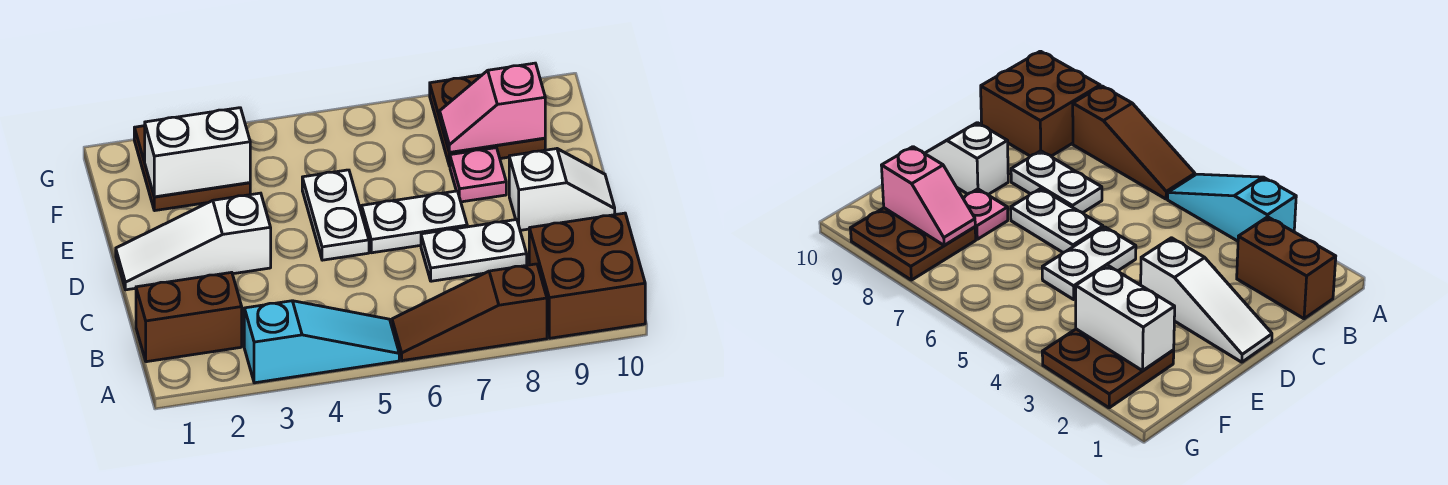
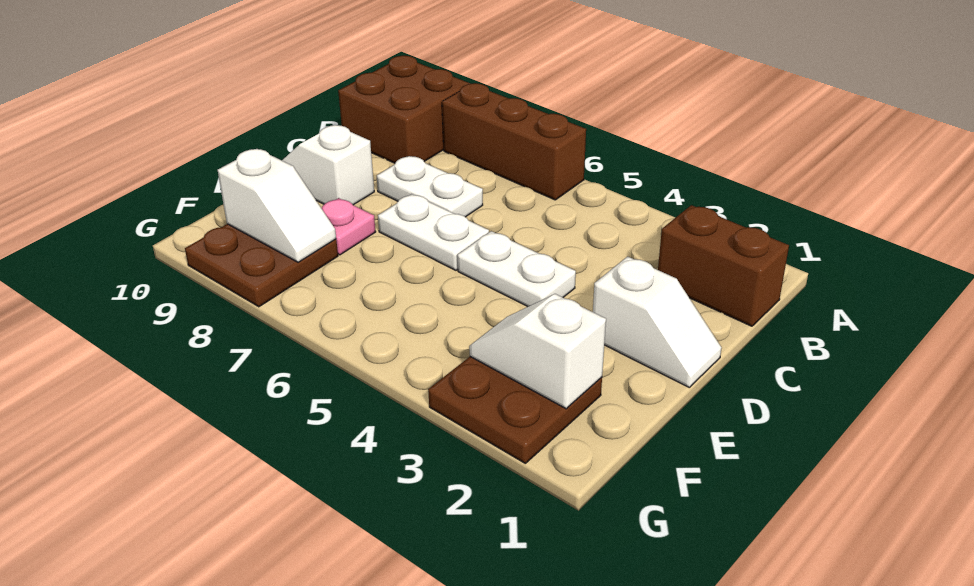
cyan slope A3:A5 level 1 top 3 -> none
brown slope A6:A8 level 1 top 8 -> brown brick A6:A8 level 1
white slope D1:D3 level 1 top 3 -> white slope D1:D2 level 1 top 2
white plate D5:E5 level 1 -> white plate D4:D5 level 1
white brick F2:F3 level 2 -> white slope F2:F3 level 2 top 2
pink slope F8:F9 level 2 top 9 -> white slope F8:F9 level 2 top 9

